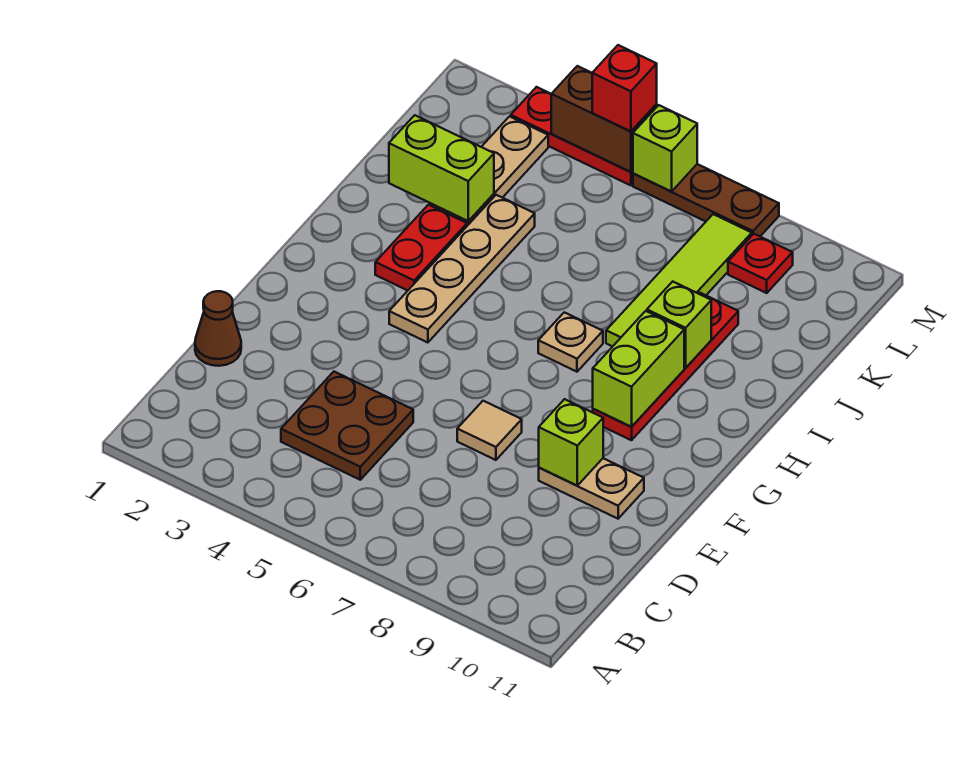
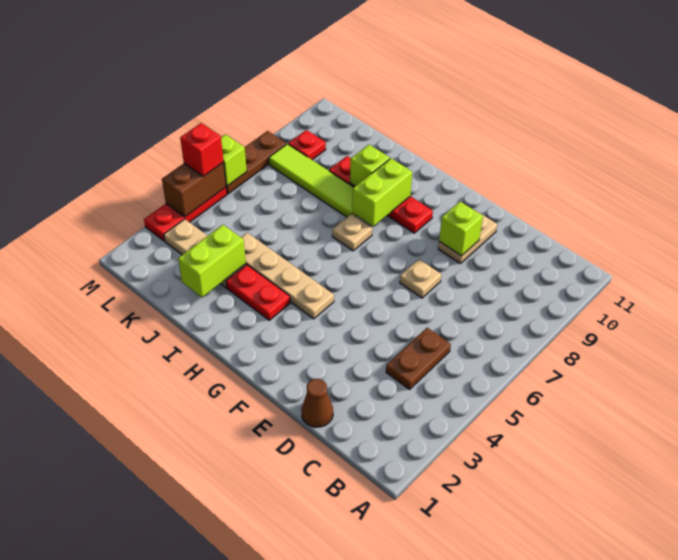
brown plate C4:D5 level 1 -> brown plate C4:C5 level 1
tan tile E7 level 1 -> tan plate E7 level 1
lime brick G9:H9 level 2 -> lime brick H8:H9 level 2

